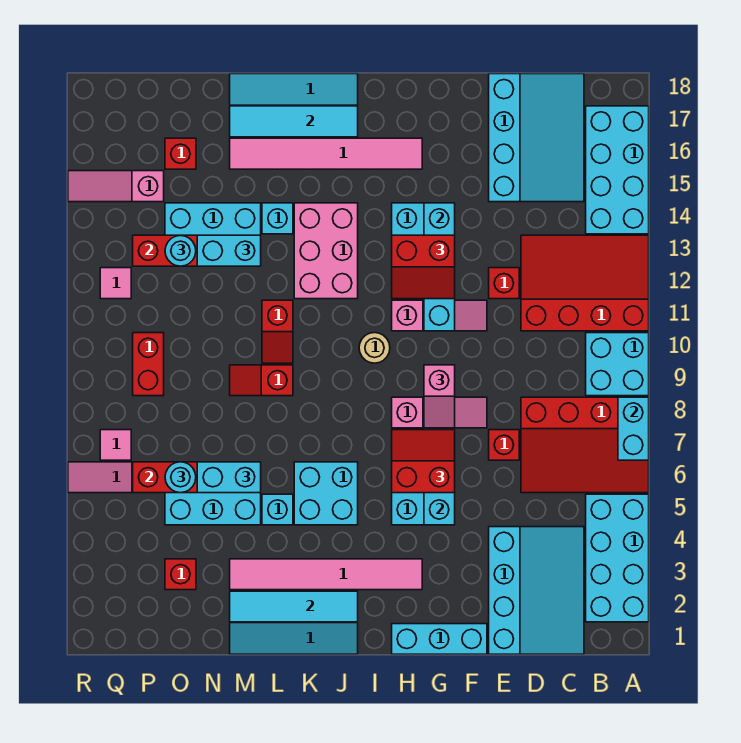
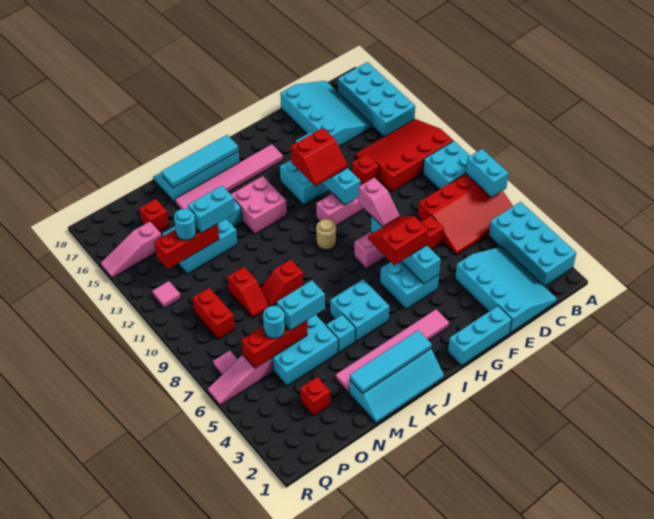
pink brick J12:K14 level 1 -> pink brick J13:K14 level 1
red slope L10:L11 level 1 top 11 -> red slope N9:N10 level 1 top 10

